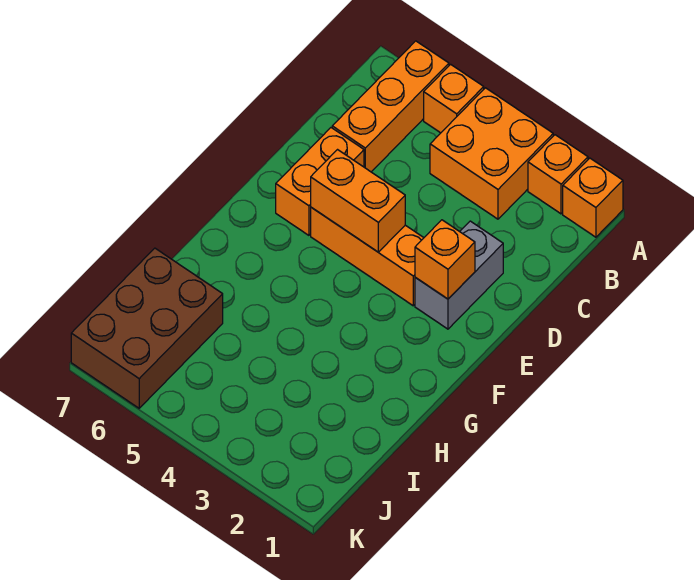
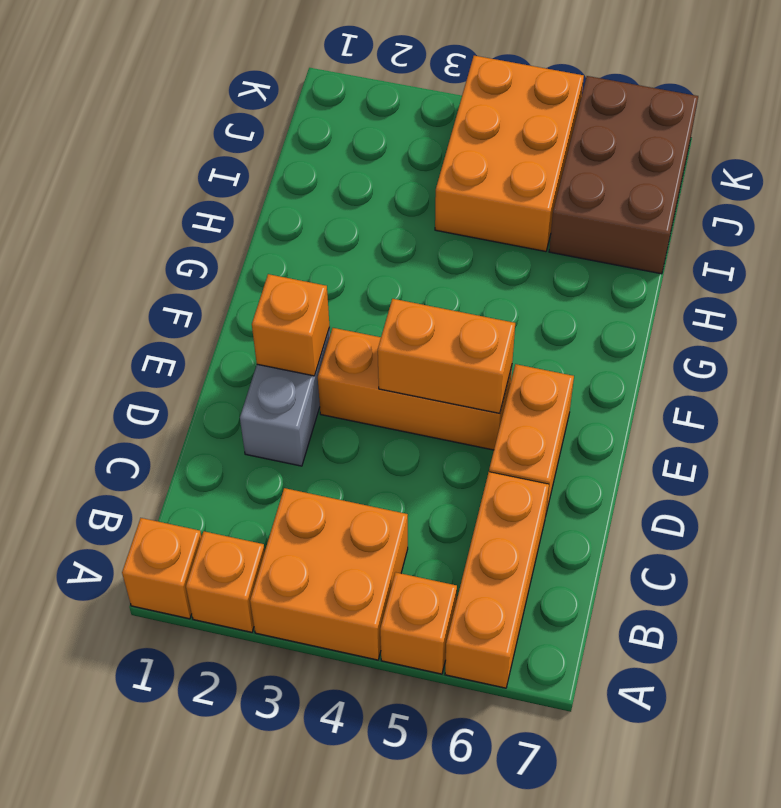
none -> orange brick I4:K5 level 1

